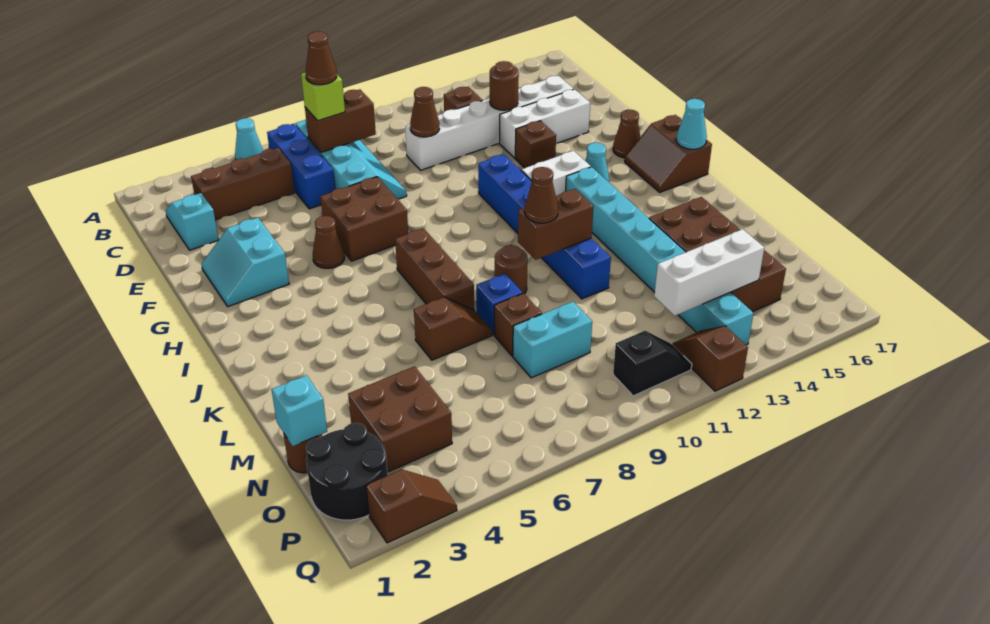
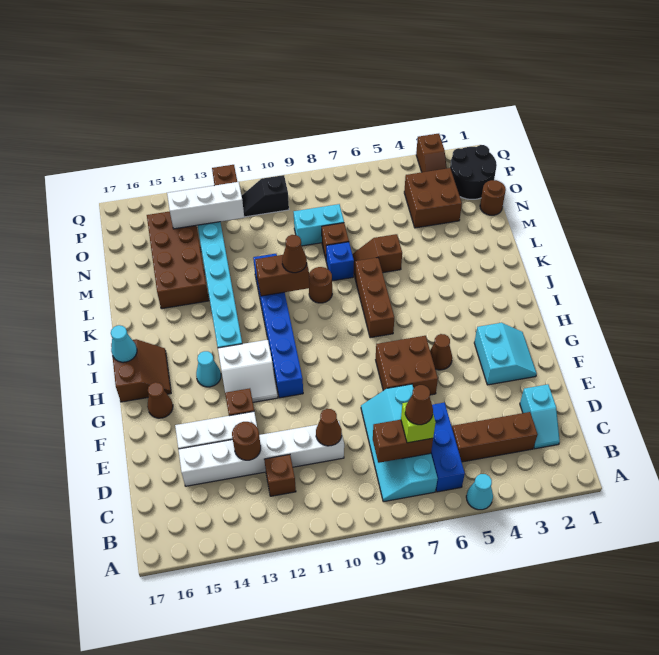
cyan brick N1 level 2 -> none
brown slope Q2:Q3 level 1 top 2 -> brown slope P3:Q3 level 1 top Q

